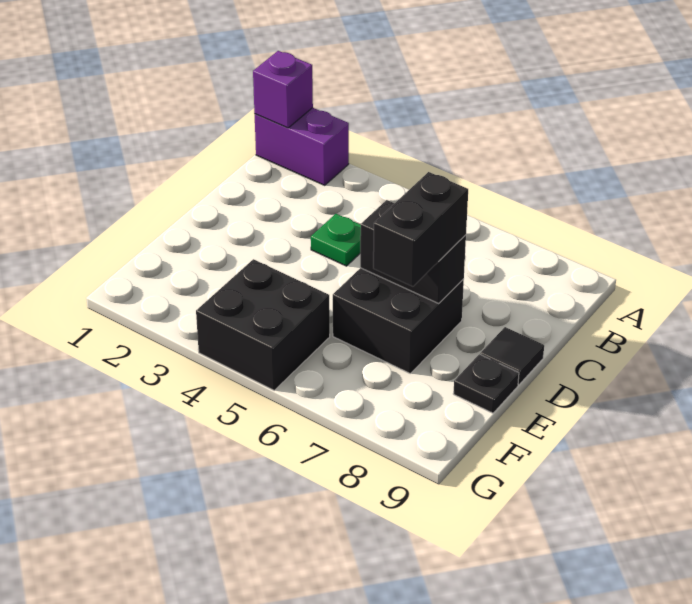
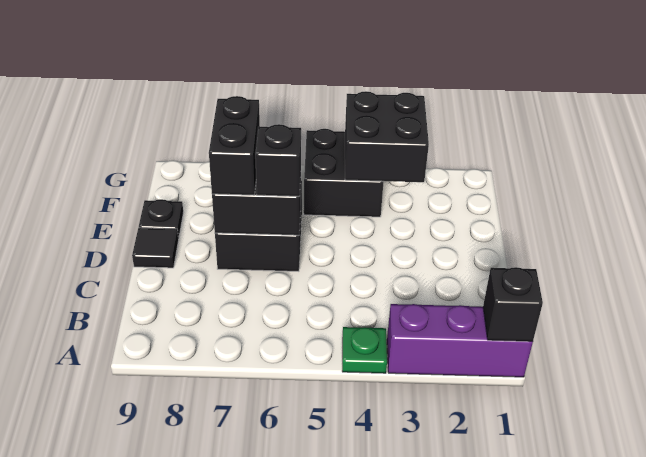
purple brick A1:A2 level 1 -> purple brick A1:A3 level 1
purple brick A1 level 2 -> black brick A1 level 2
green plate C4 level 1 -> green plate A4 level 1
none -> black brick D6 level 3
none -> black brick F3:G4 level 2

